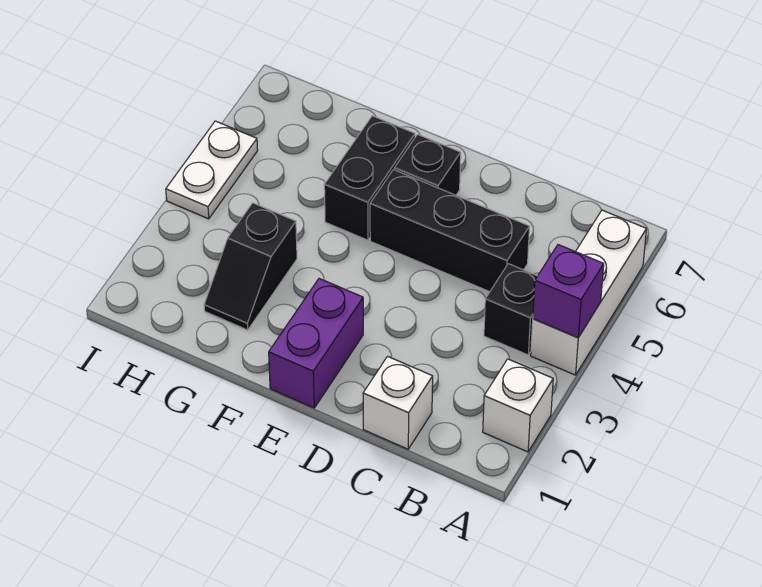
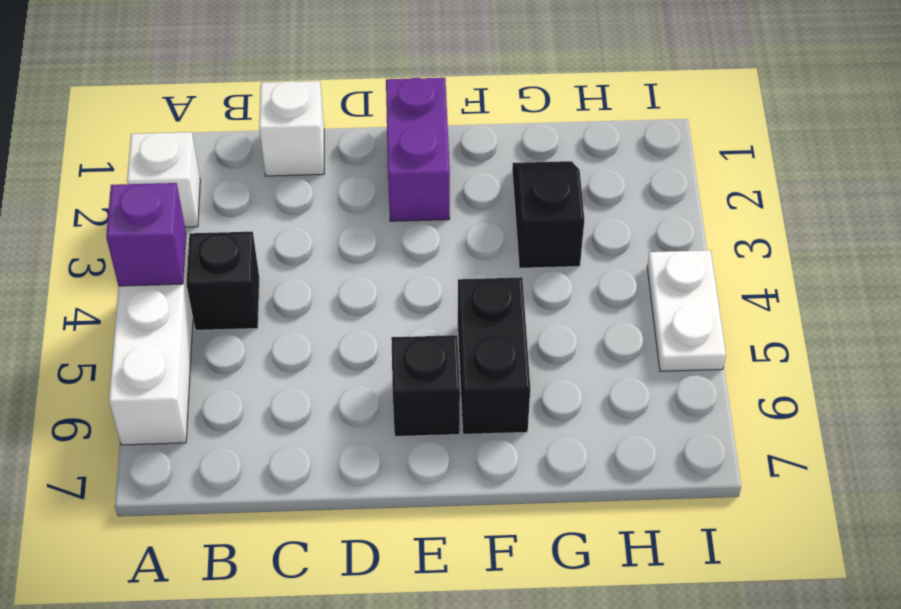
black brick C5:E5 level 1 -> none

